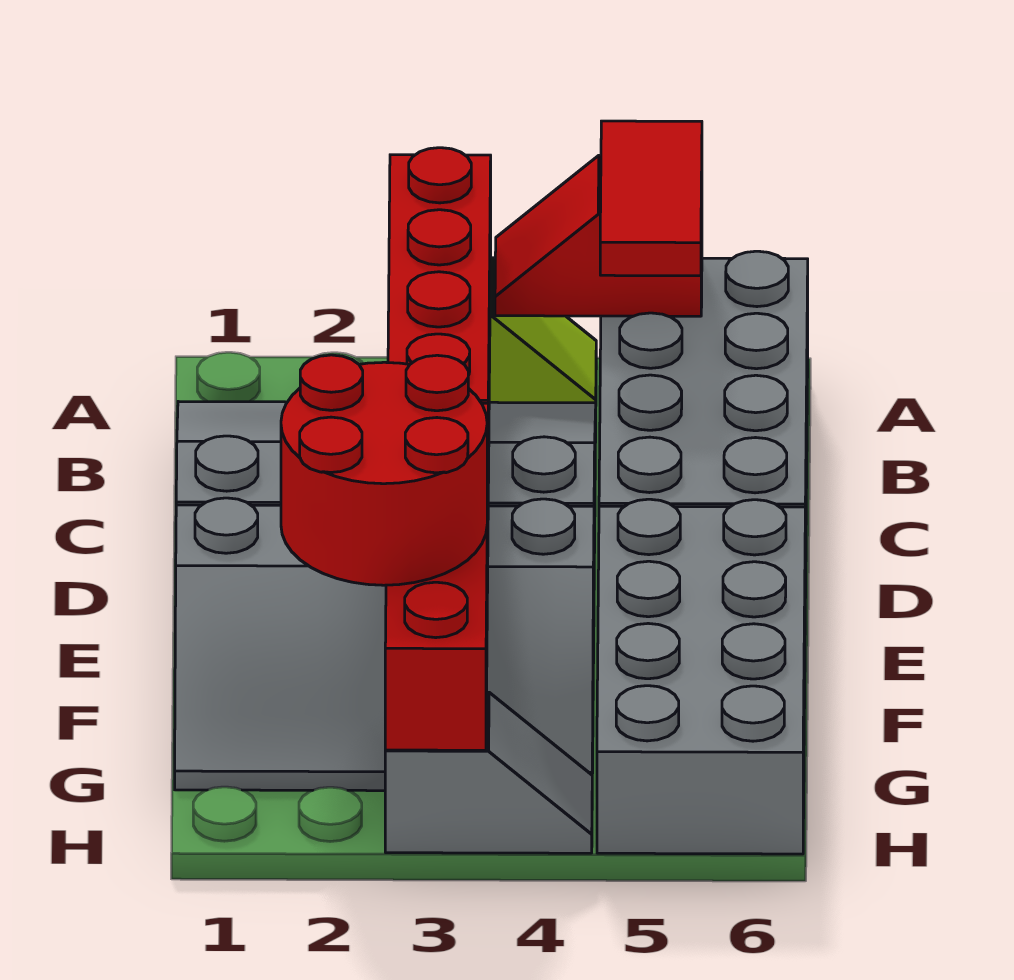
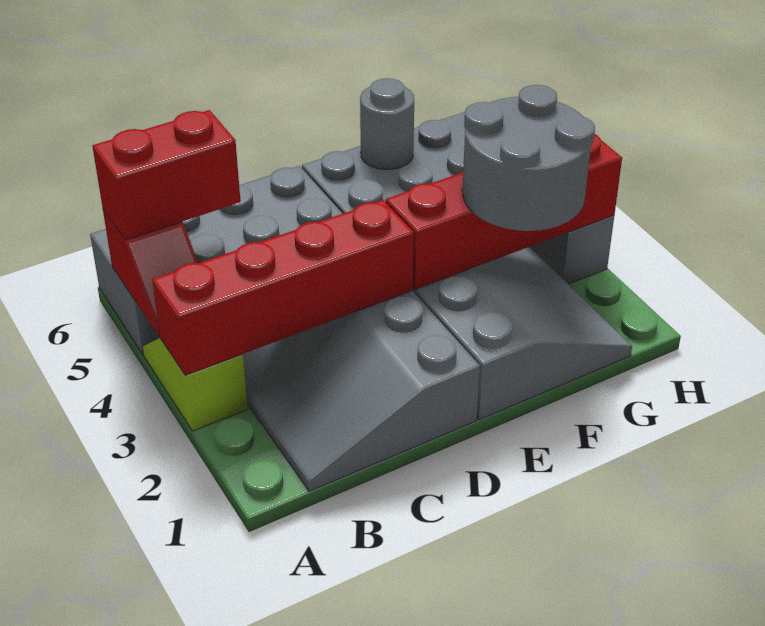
red tile A5:B5 level 3 -> red brick A5:B5 level 3
red round brick F2:G3 level 3 -> grey round brick F2:G3 level 3
none -> grey round brick F6 level 2

